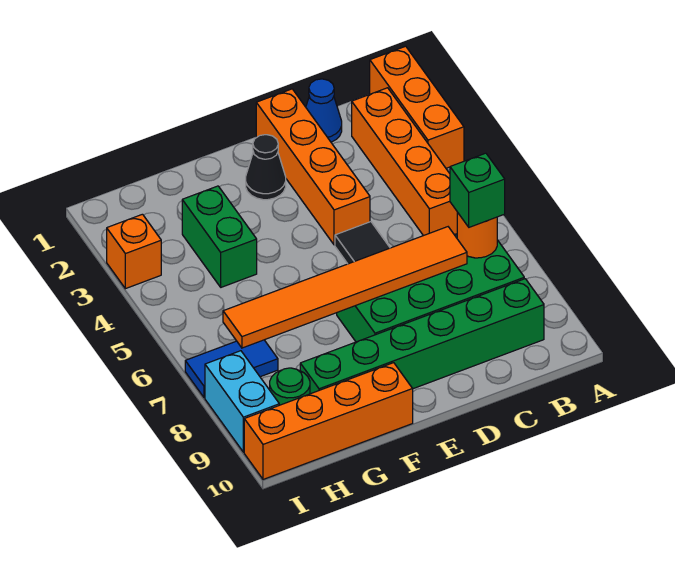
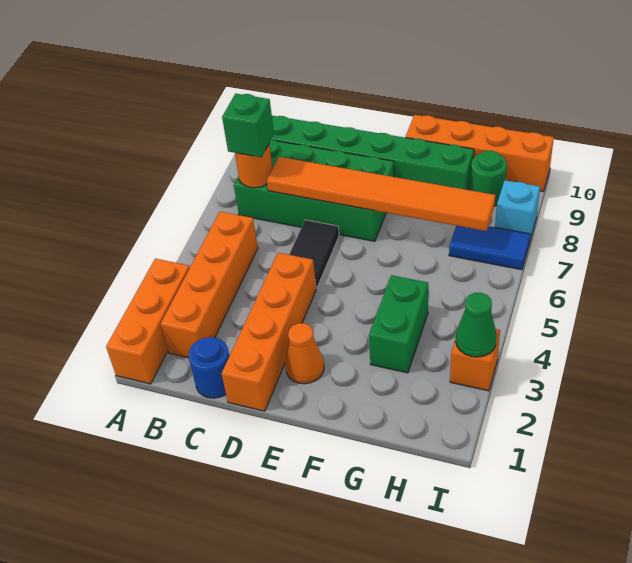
blue cone C1 level 1 -> blue round brick C1 level 1
black cone E2 level 1 -> orange cone E2 level 1
none -> green cone I3 level 2
cyan brick I8:I9 level 1 -> cyan brick I8 level 1

